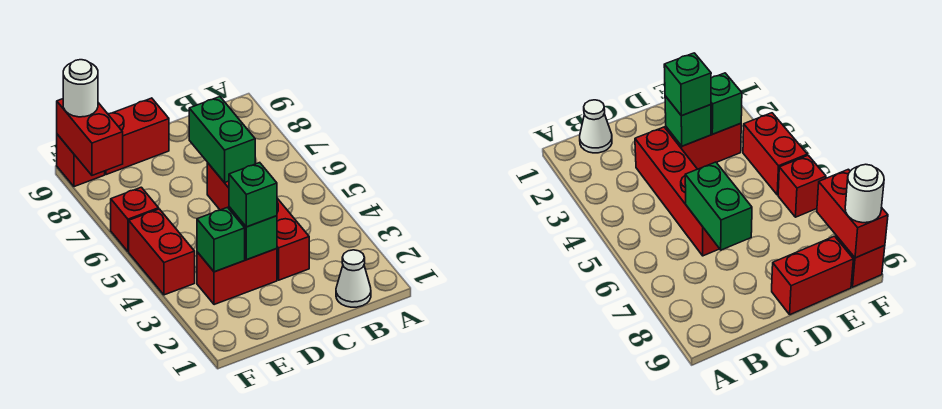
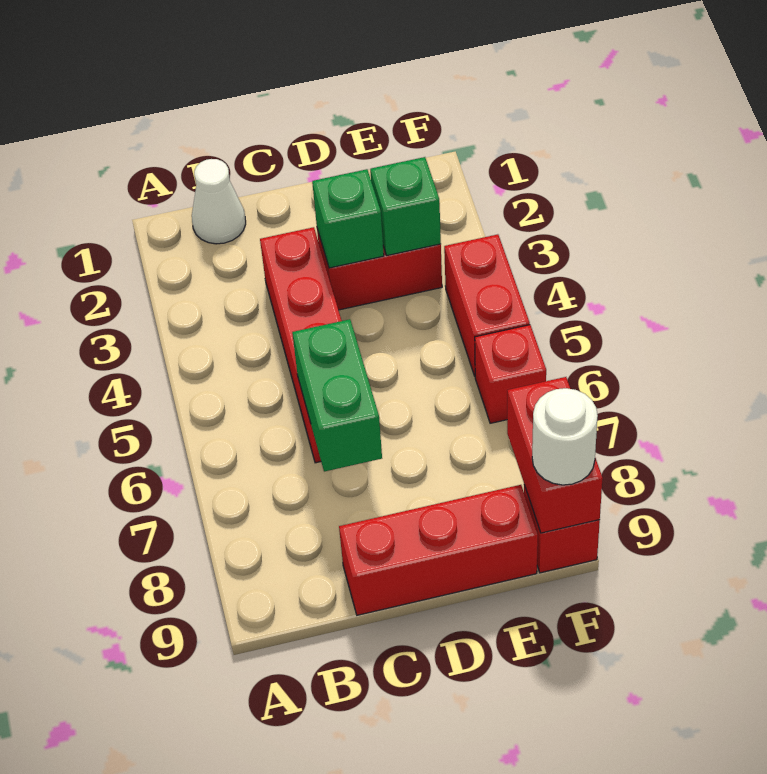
green brick D3 level 3 -> none
red brick D9:E9 level 1 -> red brick C9:E9 level 1

